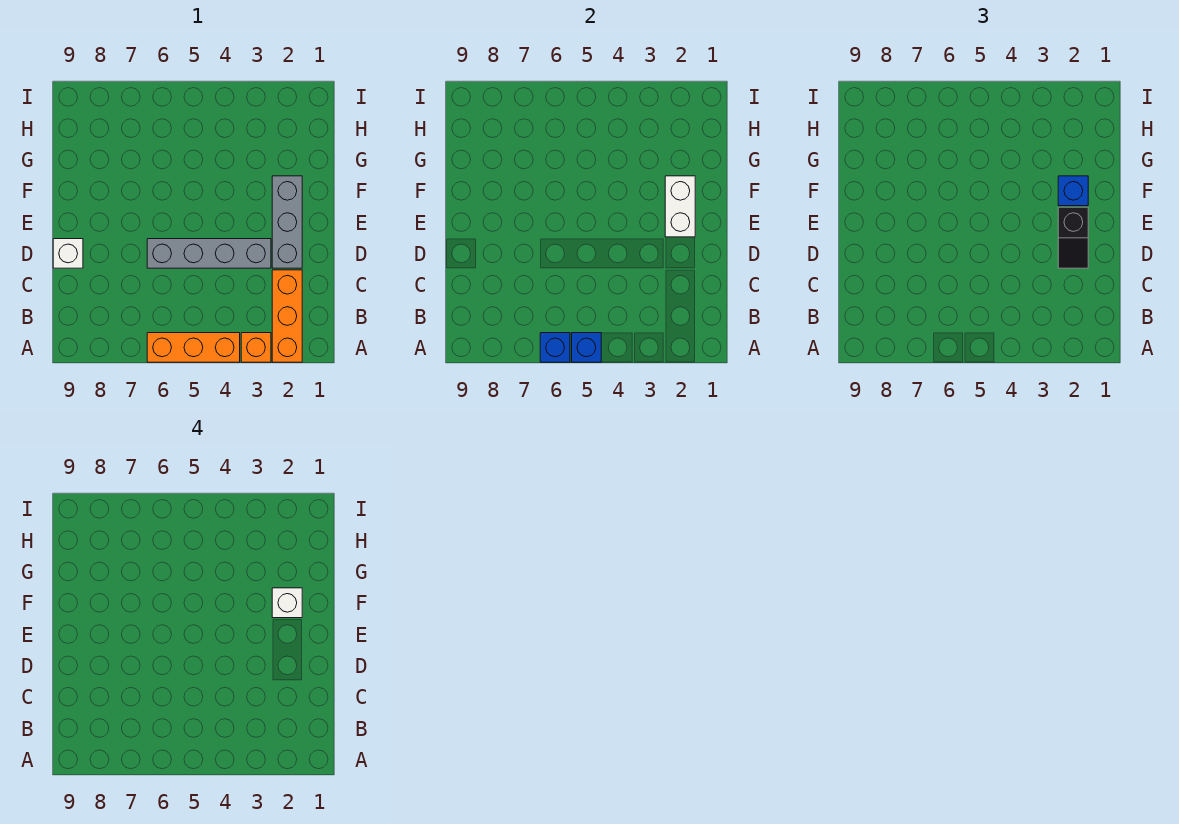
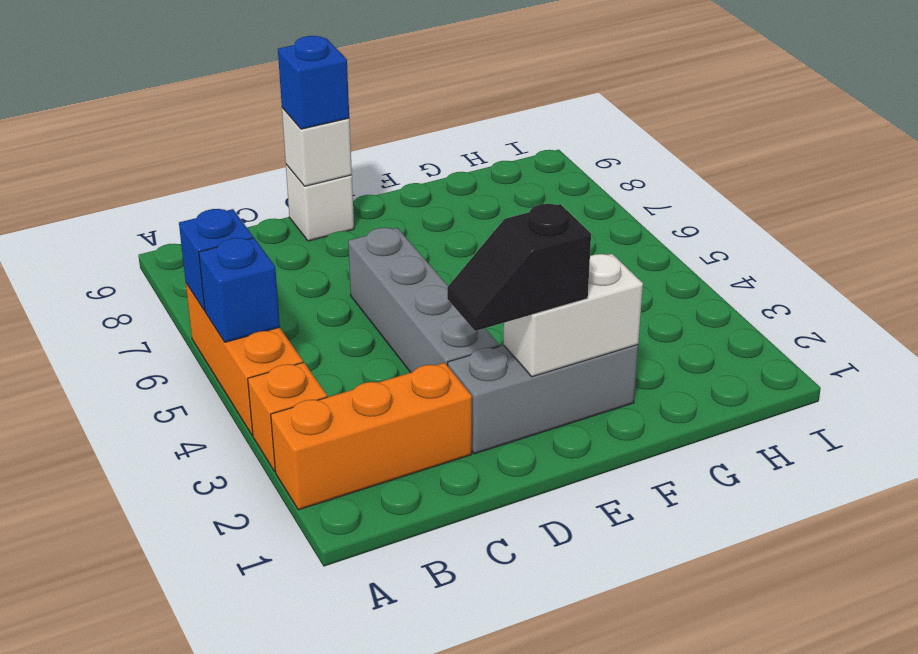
blue brick F2 level 3 -> blue brick D9 level 3
white brick F2 level 4 -> white brick D9 level 2

